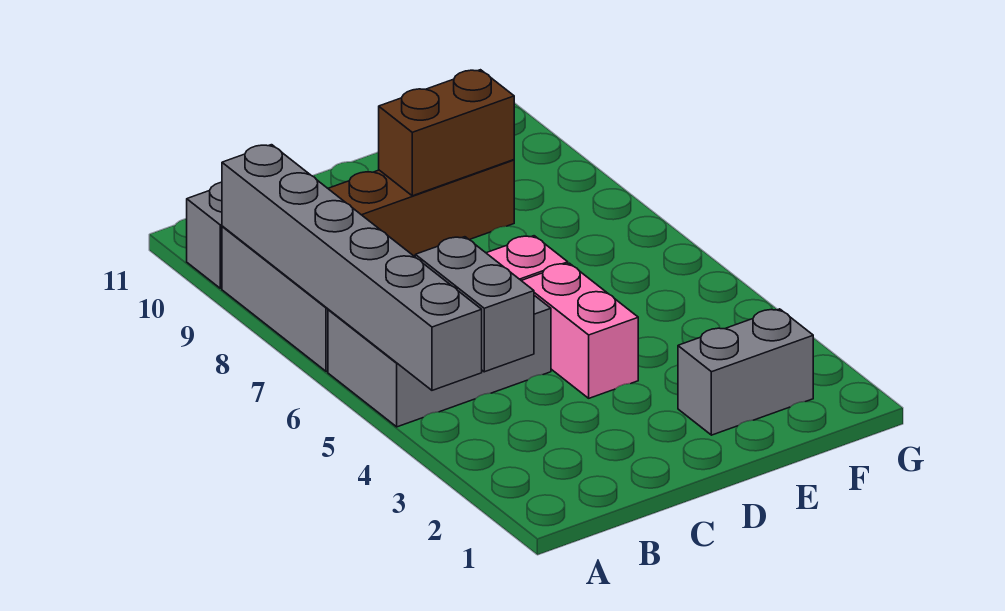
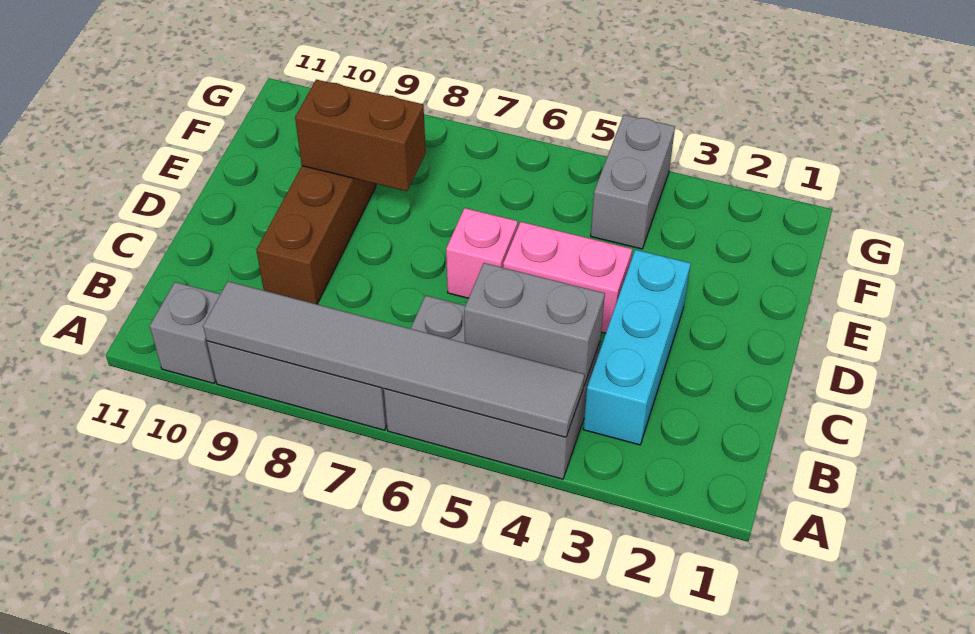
grey brick A4:A9 level 2 -> grey tile A4:A9 level 2
grey brick A5:C6 level 1 -> grey brick A4:B6 level 1
none -> cyan brick B3:D3 level 1
brown brick D9:E9 level 2 -> brown brick E8:E9 level 2
grey brick E2:F2 level 1 -> grey brick F4:G4 level 1

